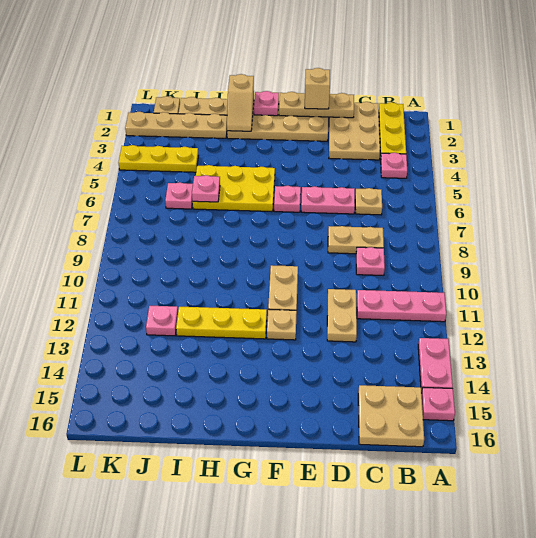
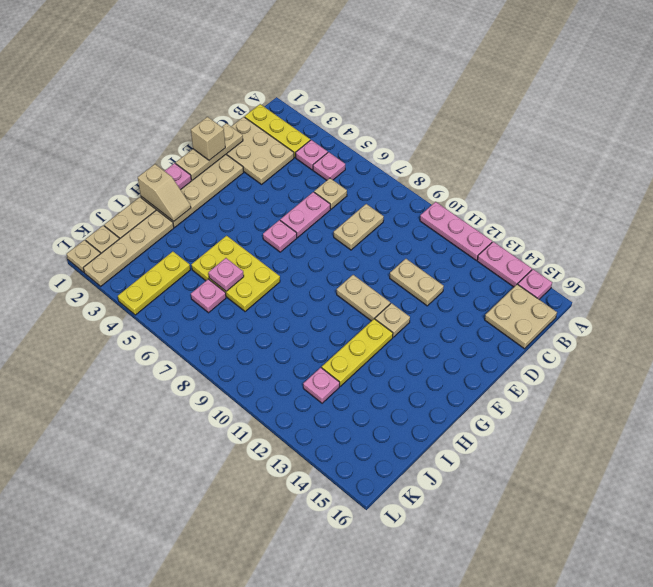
pink plate A11:C11 level 1 -> pink plate A10:A12 level 1
pink plate C9 level 1 -> pink plate B5 level 1
yellow plate G5:I6 level 1 -> yellow plate H5:I7 level 1
none -> tan plate L1 level 1

